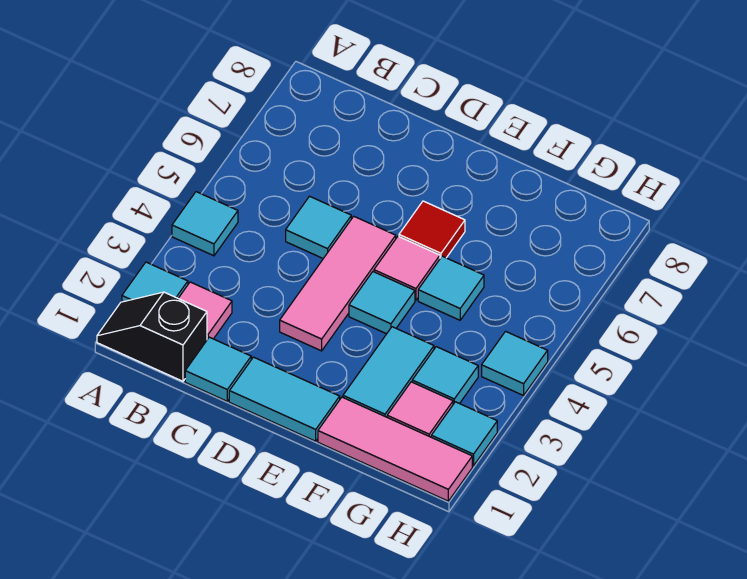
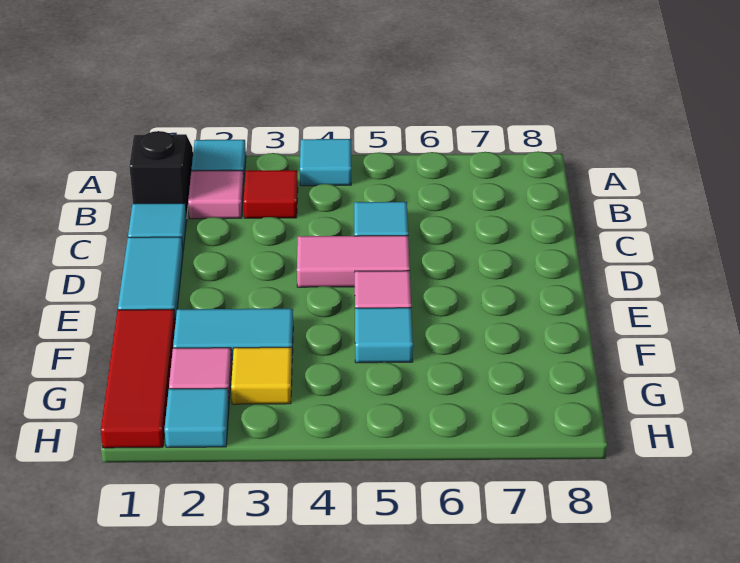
pink tile D3:D5 level 1 -> pink tile D4:D5 level 1
cyan tile E4 level 1 -> none
red tile E6 level 1 -> red tile B3 level 1
pink tile F1:H1 level 1 -> red tile F1:H1 level 1
cyan tile G3 level 1 -> yellow tile G3 level 1
cyan tile H4 level 1 -> none

